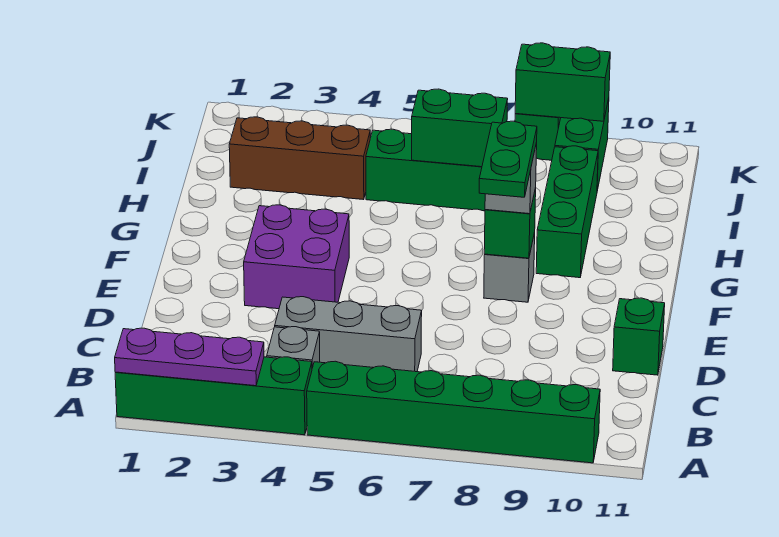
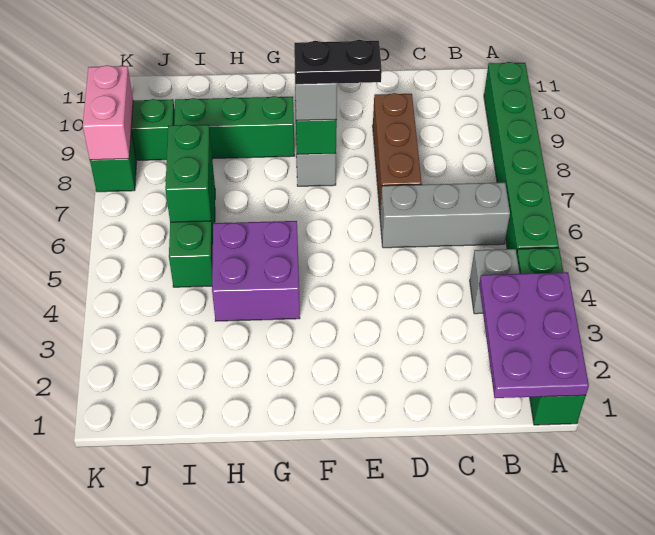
purple plate A1:A3 level 2 -> purple plate A1:B3 level 2
grey brick C4:C6 level 1 -> grey brick B6:D6 level 1
green brick D11 level 1 -> none
purple brick E3:F4 level 1 -> purple brick G4:H5 level 1
green plate E8:F8 level 4 -> black plate E8:F8 level 4
brown brick I2:I4 level 1 -> brown brick D7:D9 level 1
green brick K8:K9 level 2 -> pink brick K8:K9 level 2

